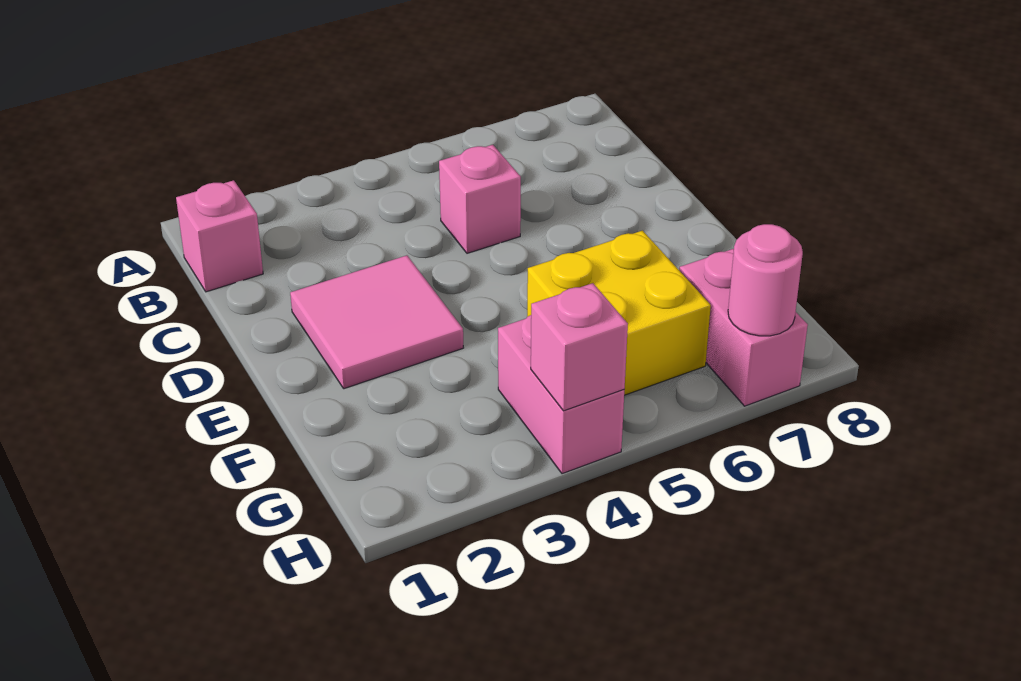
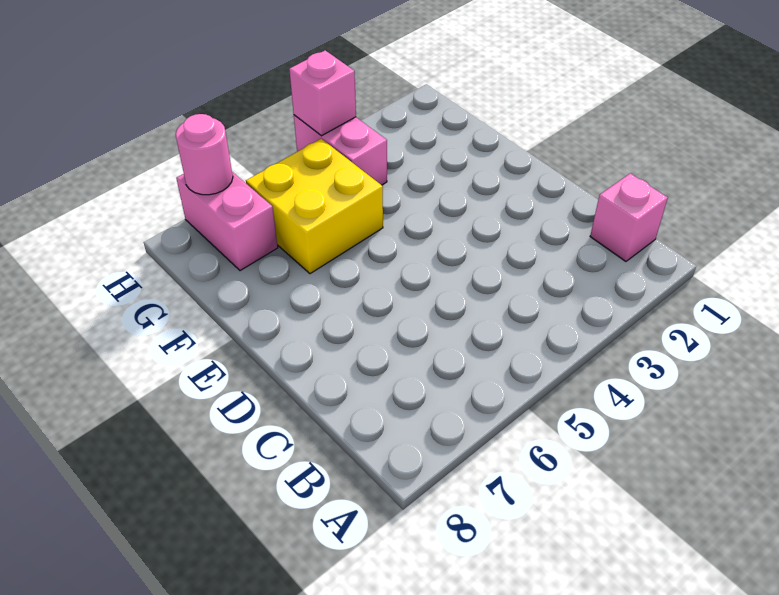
pink brick C5 level 1 -> none
pink tile D2:E3 level 1 -> none

